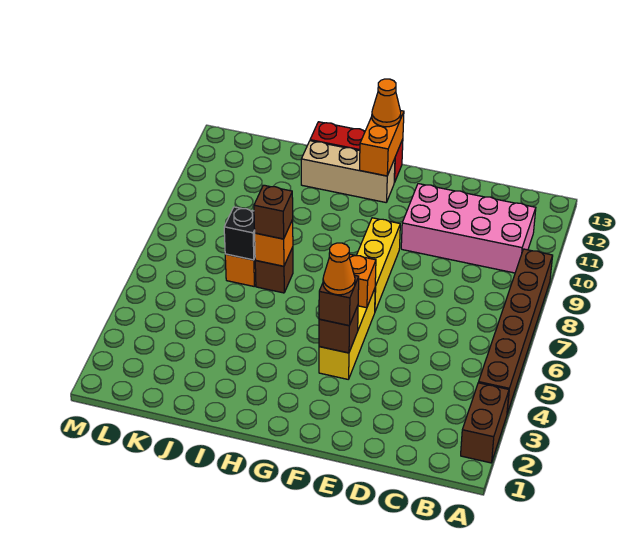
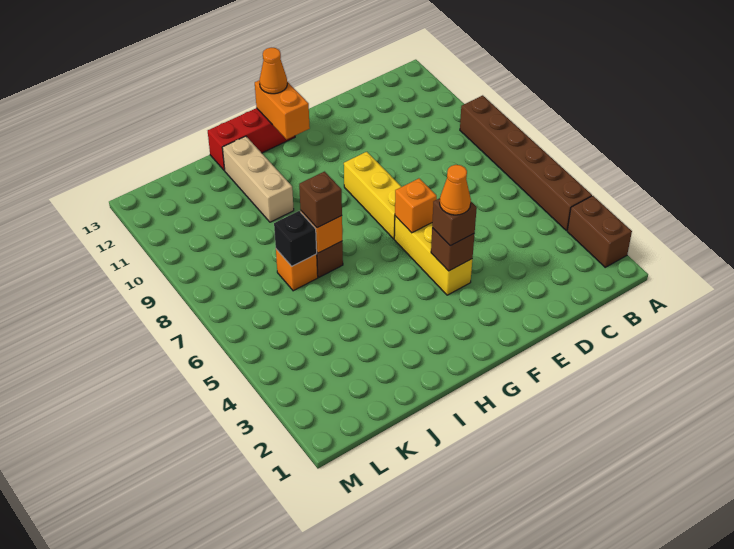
pink brick B10:E11 level 1 -> none
tan brick G12:I12 level 1 -> tan brick I10:I12 level 1

